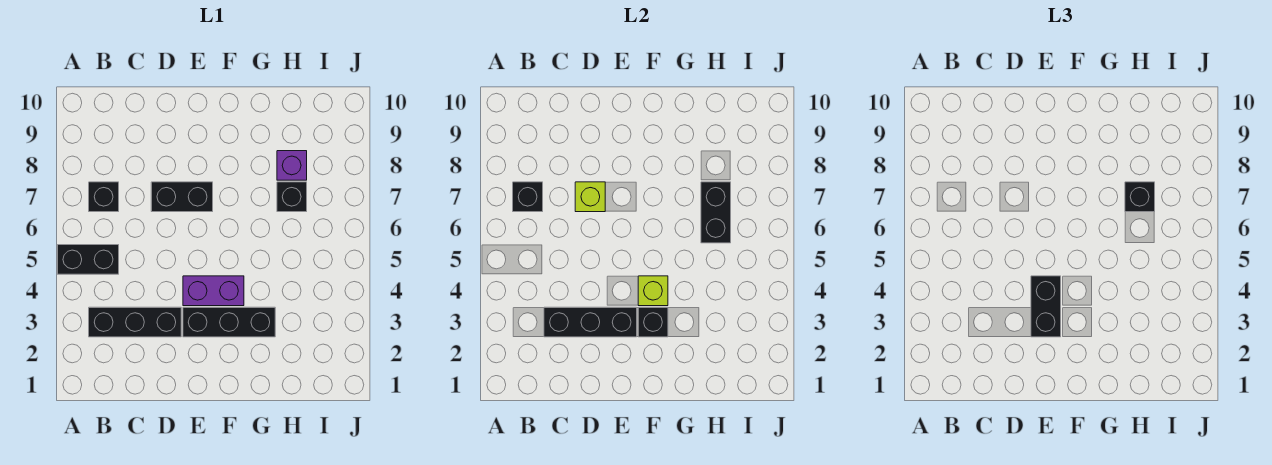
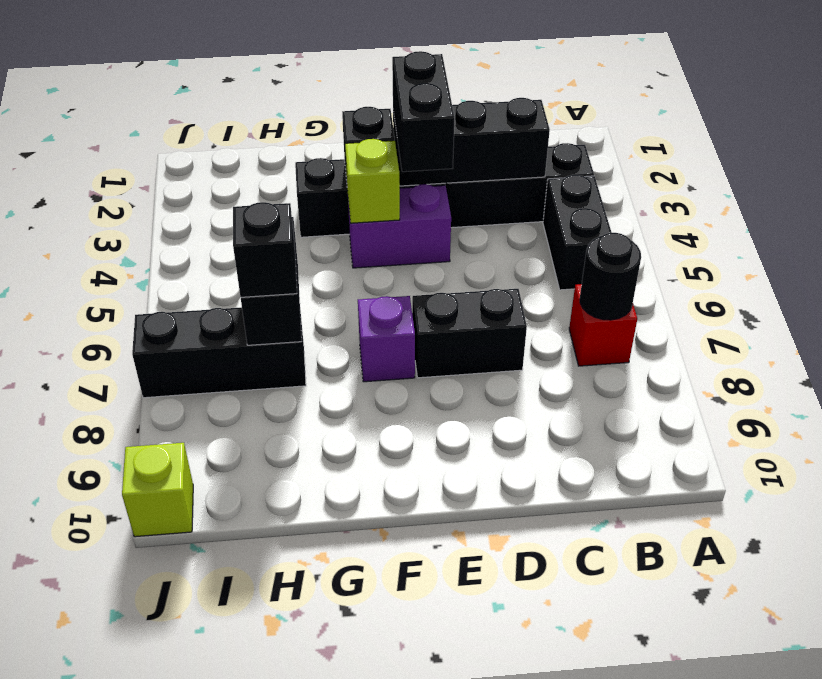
black brick A5:B5 level 1 -> black brick B4:B5 level 1
black brick B7 level 1 -> red brick B7 level 1
black brick B7 level 2 -> black round brick B7 level 2
lime brick D7 level 2 -> lime brick J10 level 1
black brick H7 level 1 -> black brick H7:J7 level 1
purple brick H8 level 1 -> purple brick F7 level 1

